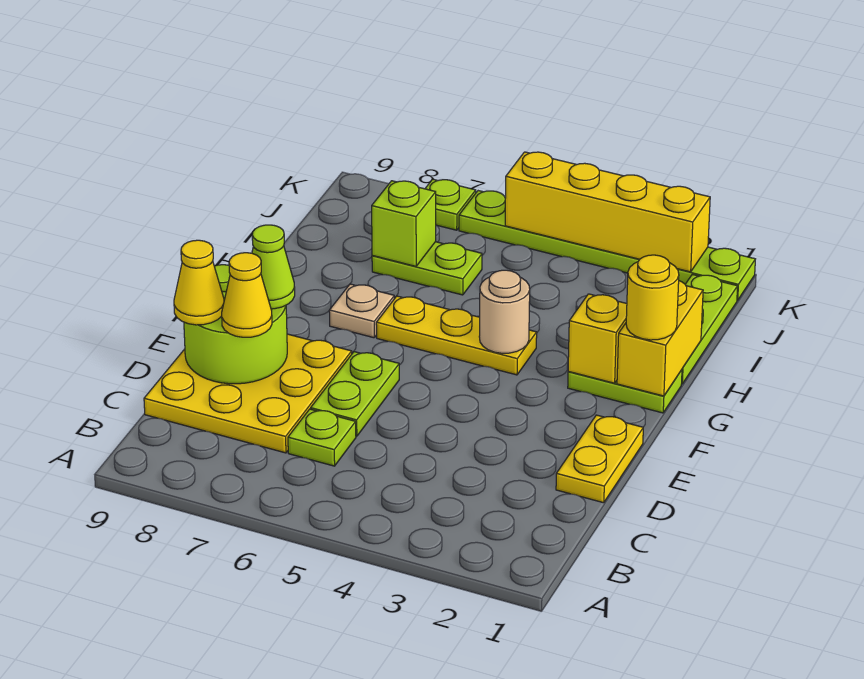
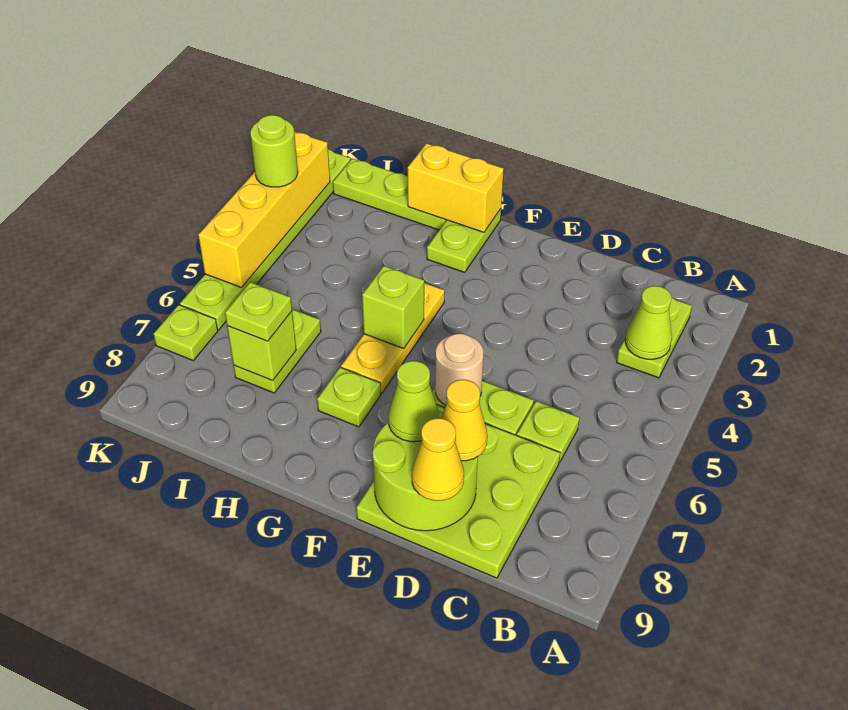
none -> lime plate B2:B3 level 1
none -> lime cone B3 level 2
yellow plate C7:E9 level 1 -> lime plate C7:E9 level 1
yellow plate D1:E1 level 1 -> none
yellow round brick G1 level 3 -> none
yellow brick G2 level 2 -> none
tan round brick G4 level 2 -> tan round brick E6 level 2
none -> lime brick G5 level 2
tan plate G7 level 1 -> lime plate G7 level 1
none -> lime plate I7 level 3
none -> lime round brick K3 level 3

